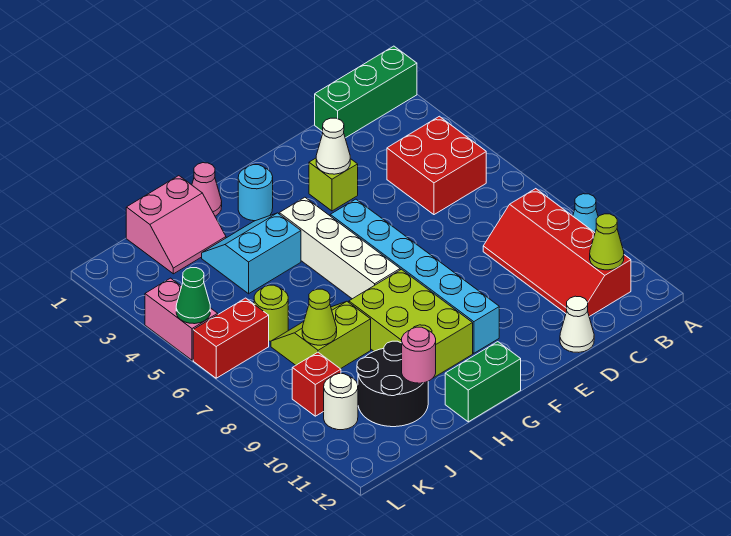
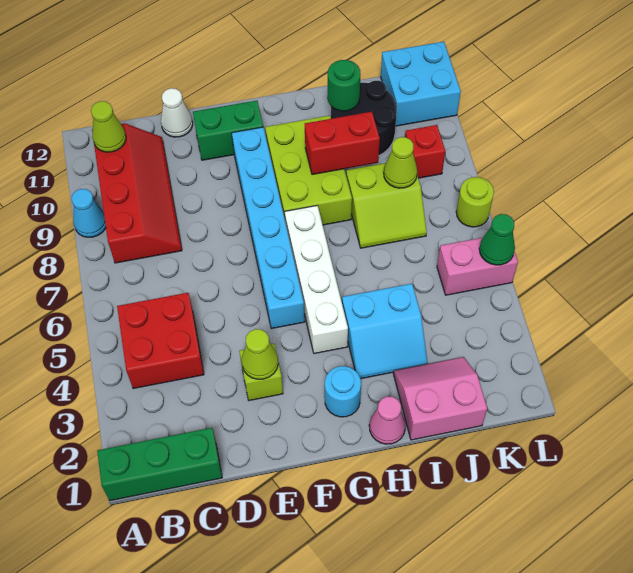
white cone E3 level 2 -> lime cone E3 level 2
green brick G12:H12 level 1 -> green brick E11:F11 level 1
pink round brick I11 level 2 -> green round brick I11 level 2
lime round brick J6 level 1 -> lime round brick L7 level 1
red brick K6:L6 level 1 -> red brick H9:I9 level 2
white round brick K10 level 1 -> none
none -> cyan brick K11:L12 level 1
pink brick L4:L5 level 1 -> pink brick K5:L5 level 1

